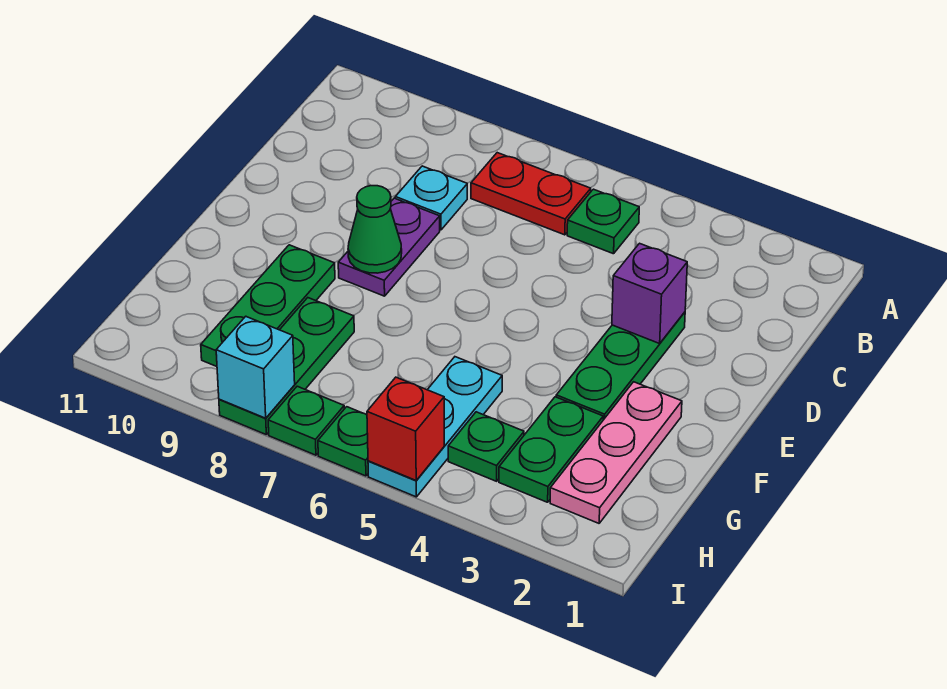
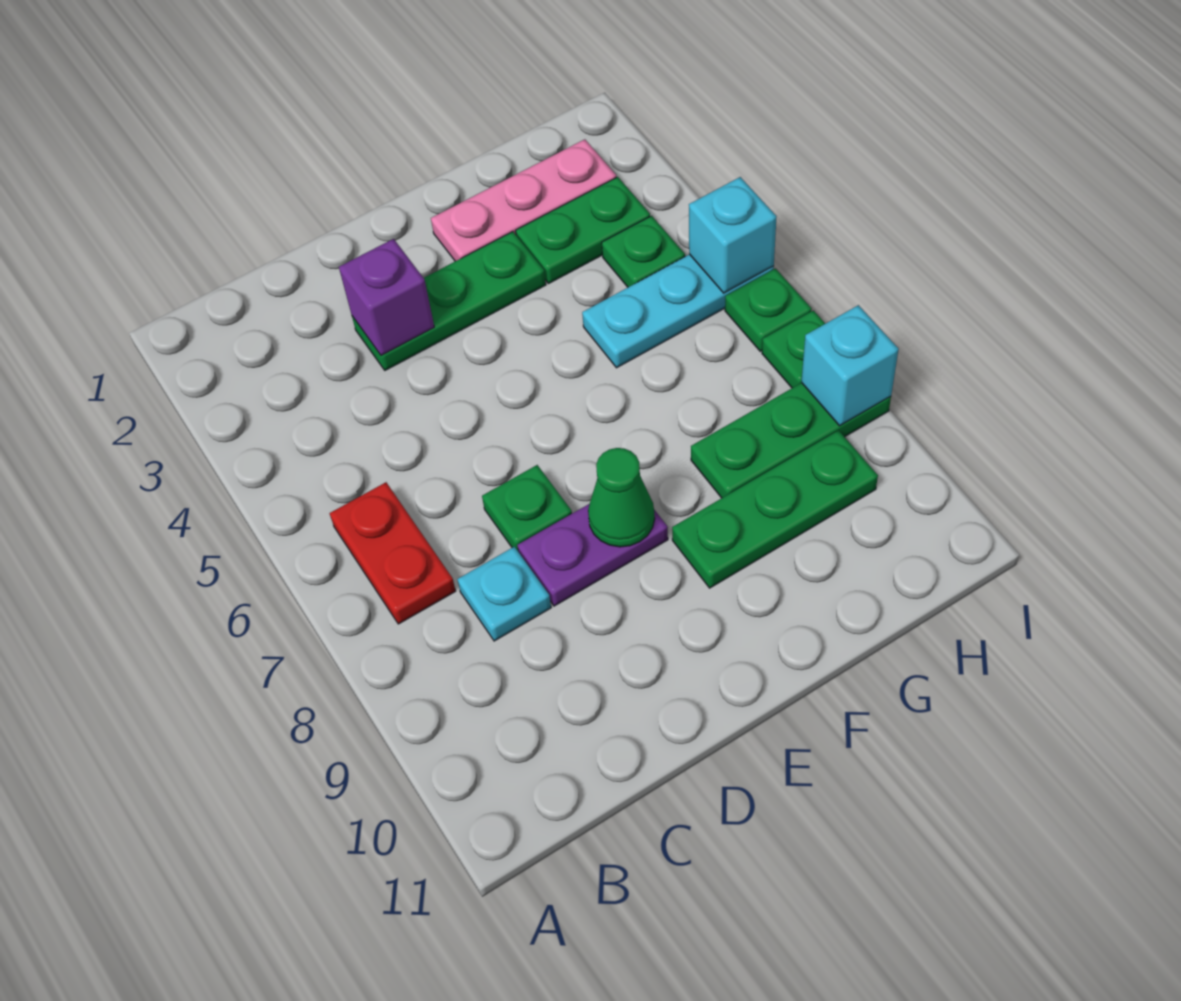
green plate B5 level 1 -> green plate D7 level 1
red brick I5 level 2 -> cyan brick I5 level 2

